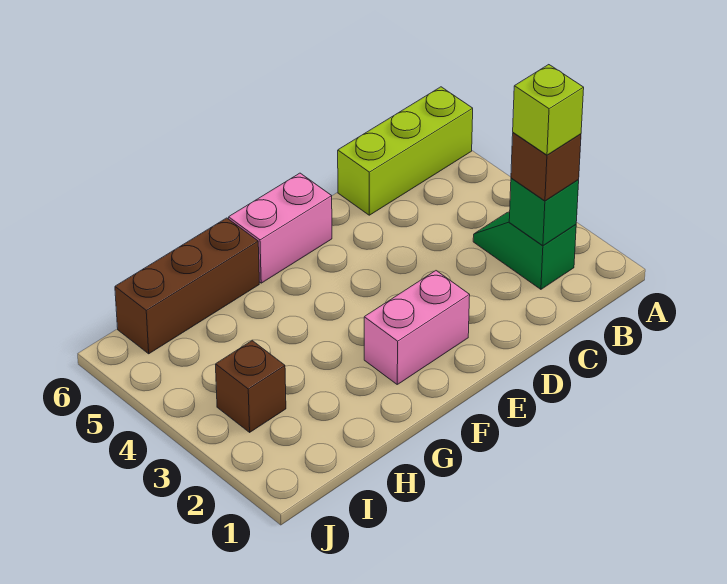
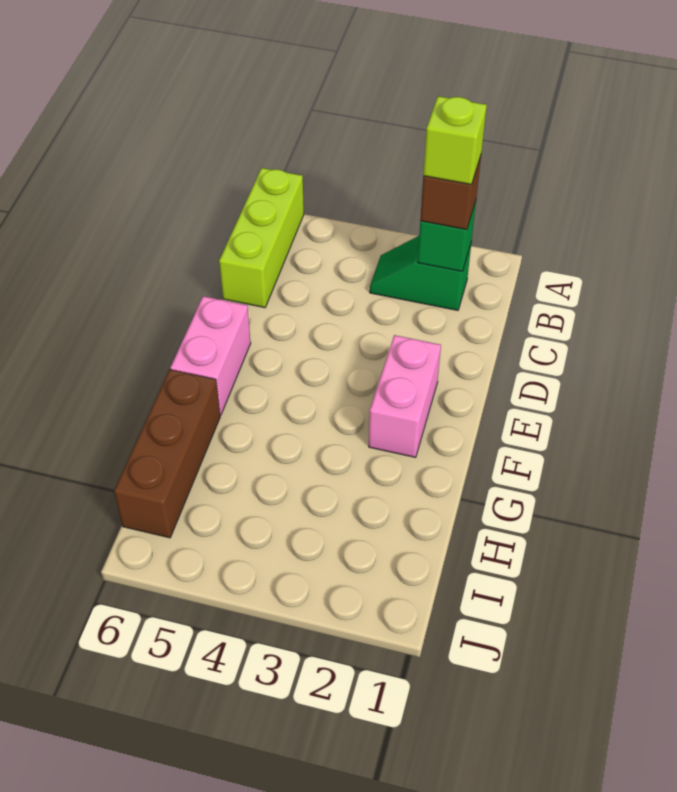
brown brick I3 level 1 -> none

